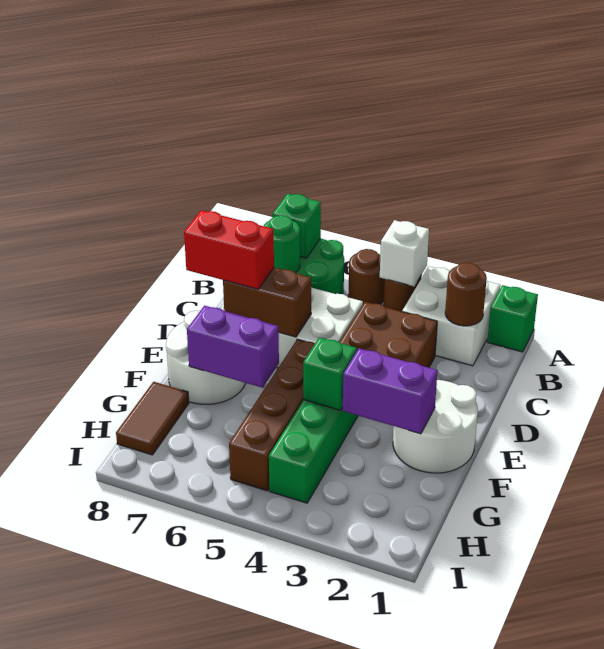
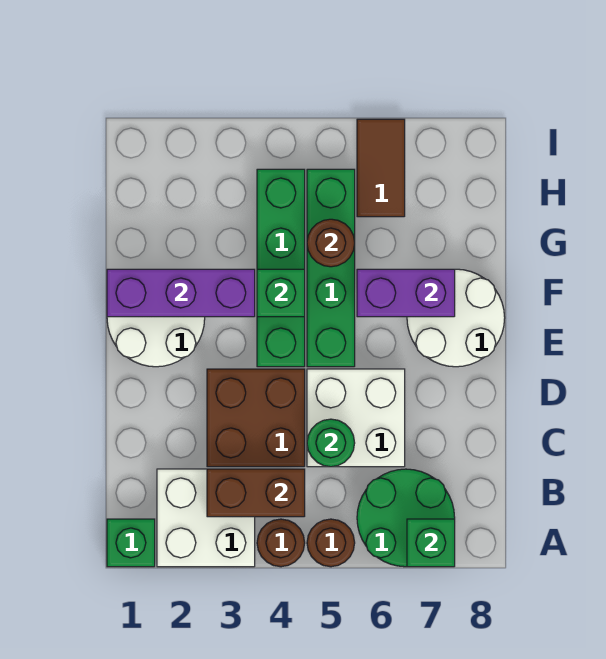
white brick A4 level 2 -> none
brown round brick B2 level 2 -> brown round brick G5 level 2
green round brick B7 level 2 -> green round brick C5 level 2
brown brick D6:D7 level 2 -> brown brick B3:B4 level 2
red brick D7:D8 level 3 -> none
brown brick E5:H5 level 1 -> green brick E5:H5 level 1
purple brick F2:F3 level 2 -> purple brick F1:F3 level 2
brown tile G8:H8 level 1 -> brown tile H6:I6 level 1

